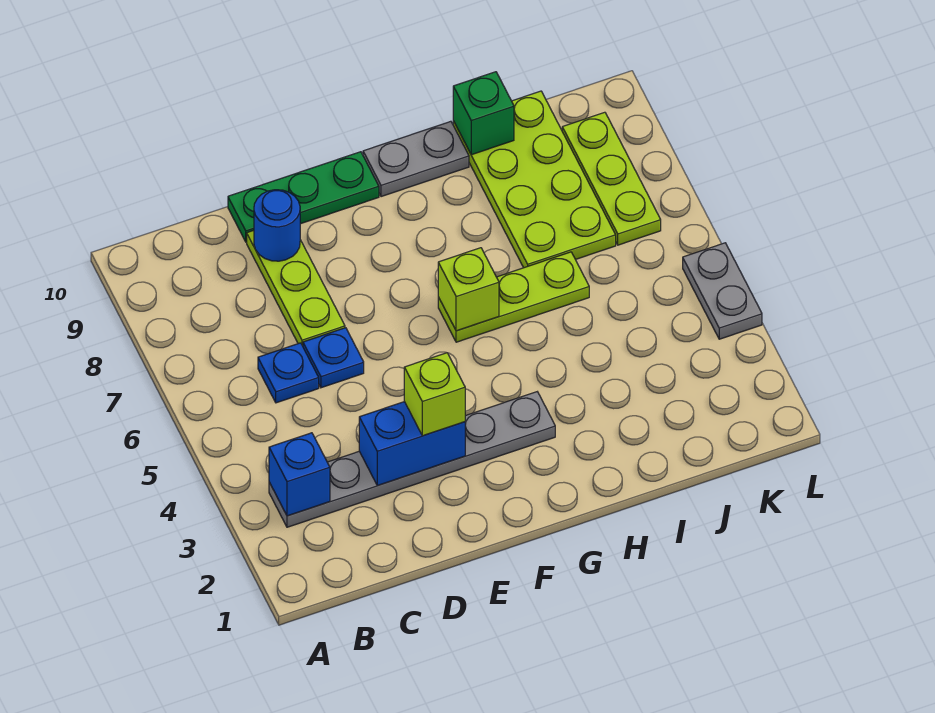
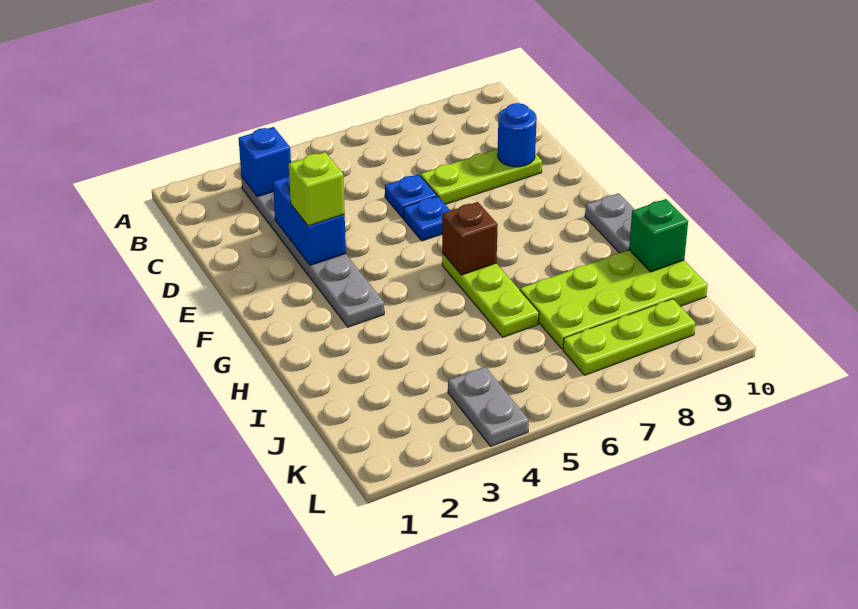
blue plate C6 level 1 -> blue plate E6 level 1
green plate D10:F10 level 1 -> none
lime brick G6 level 2 -> brown brick G6 level 2
grey plate L4:L5 level 1 -> grey plate K4:L4 level 1

